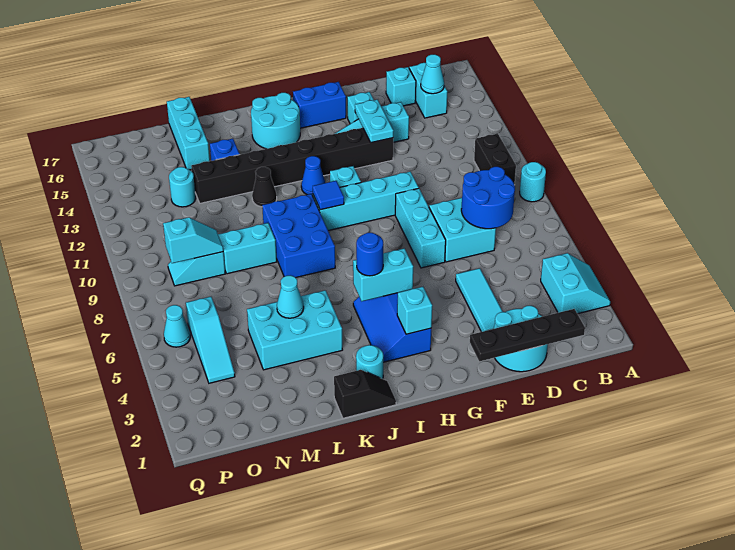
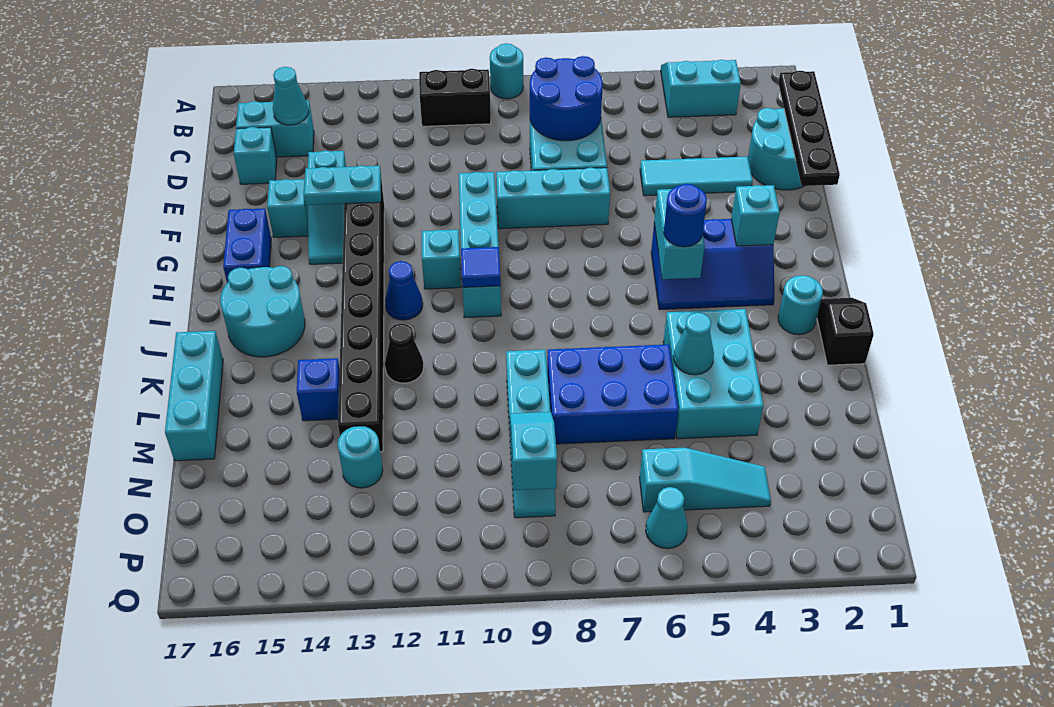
blue brick J8:K10 level 1 -> blue brick L6:M8 level 1
cyan brick M15:M17 level 1 -> cyan brick K17:M17 level 1

